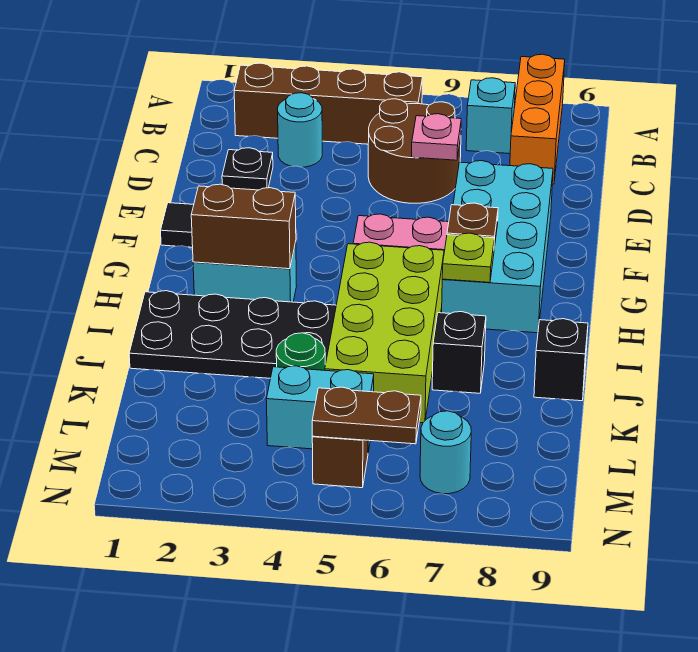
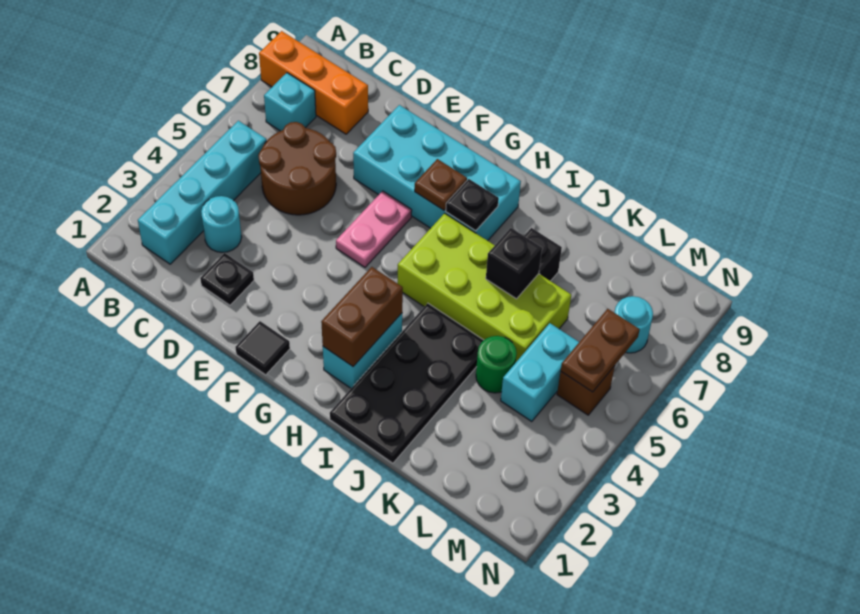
brown brick B2:B5 level 1 -> cyan brick B2:B5 level 1
pink plate D6 level 2 -> none
lime plate H7 level 2 -> black plate H7 level 2
black brick J9 level 1 -> black brick J6 level 2

